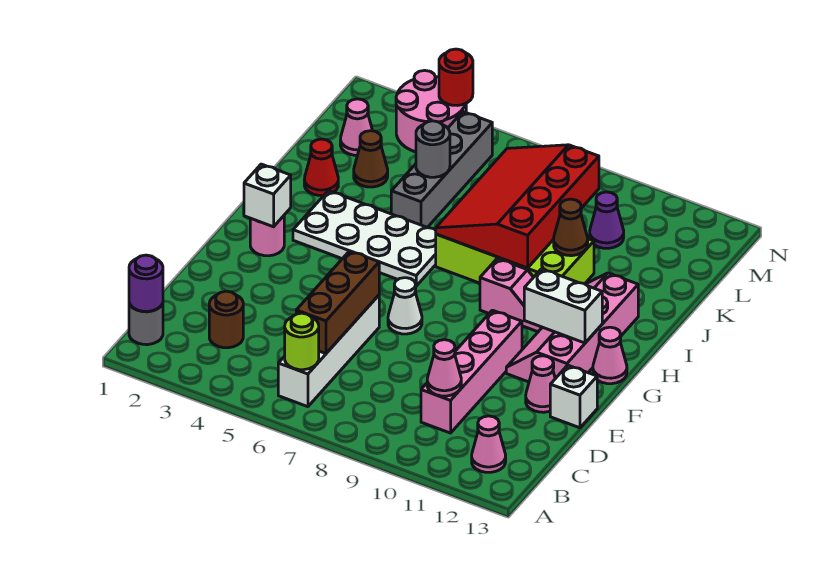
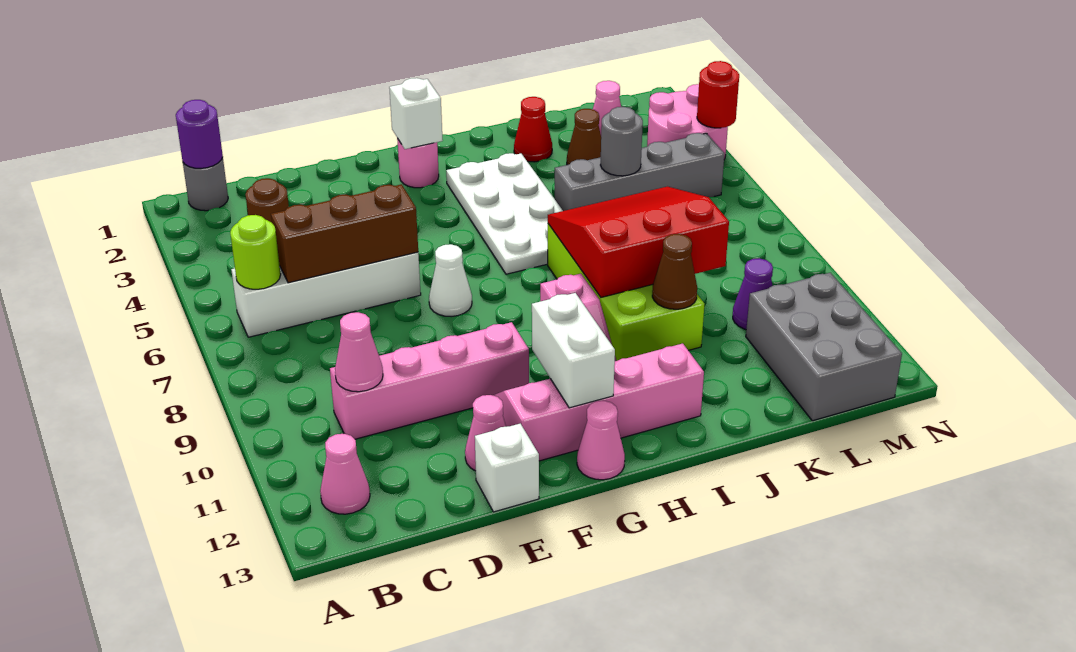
red slope I7:L9 level 2 top 9 -> red slope I7:K9 level 2 top 9
none -> grey brick L11:M13 level 1

